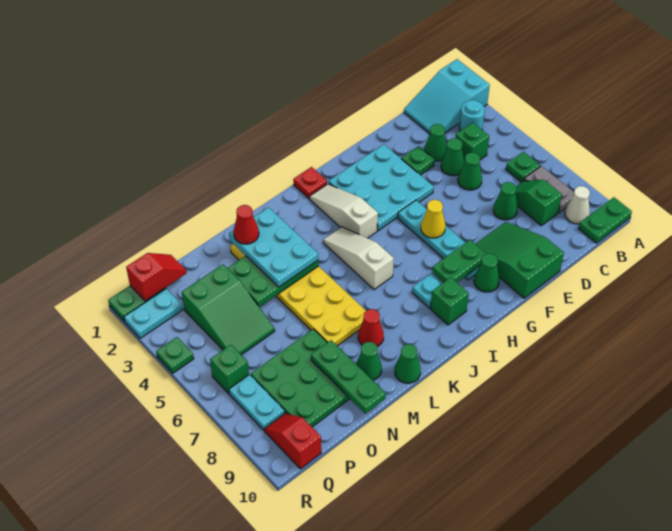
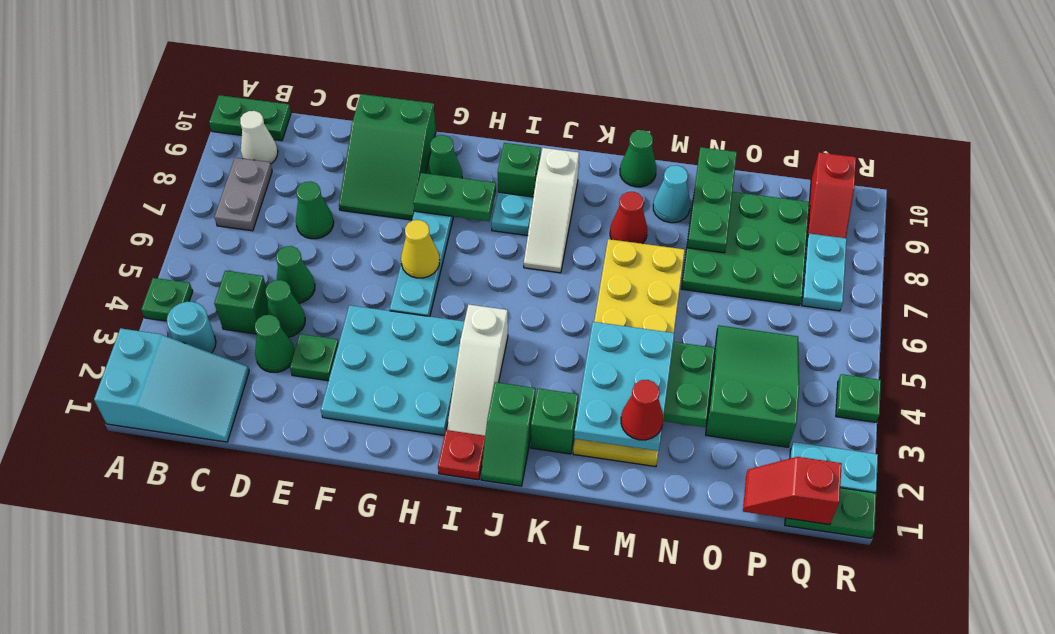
green plate B6 level 1 -> green plate A4 level 1
green slope C7:C8 level 1 top 8 -> green slope J1:J2 level 1 top 2
white slope J4:J6 level 1 top 6 -> white slope J7:J9 level 1 top 9
green cone M9 level 1 -> cyan cone M9 level 1
green brick Q6 level 1 -> green brick K2 level 1

